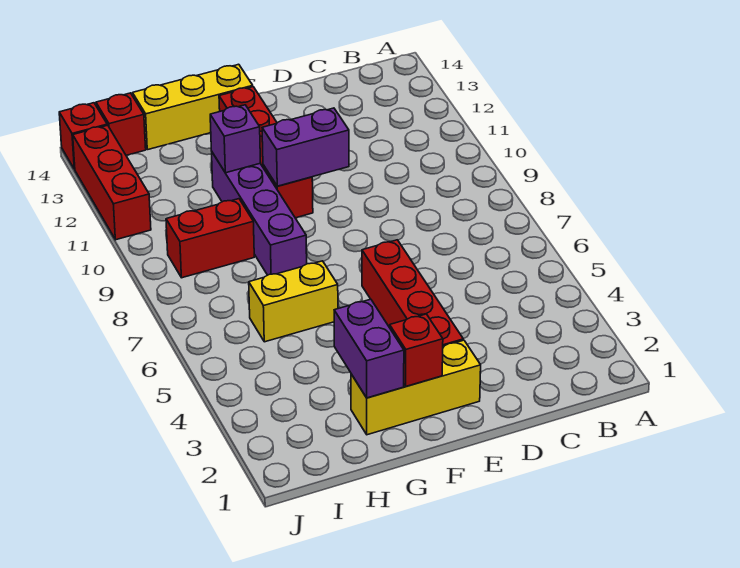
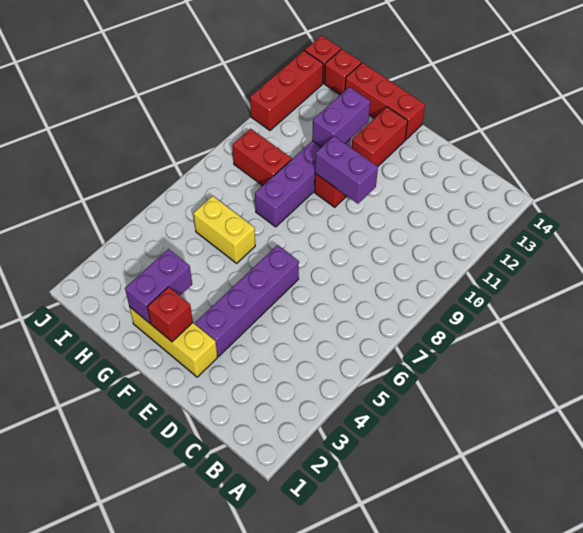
red brick E3:E6 level 1 -> purple brick E3:E6 level 1
yellow brick F14:H14 level 1 -> red brick F14:H14 level 1
purple brick G11 level 2 -> purple brick G11:G12 level 2

